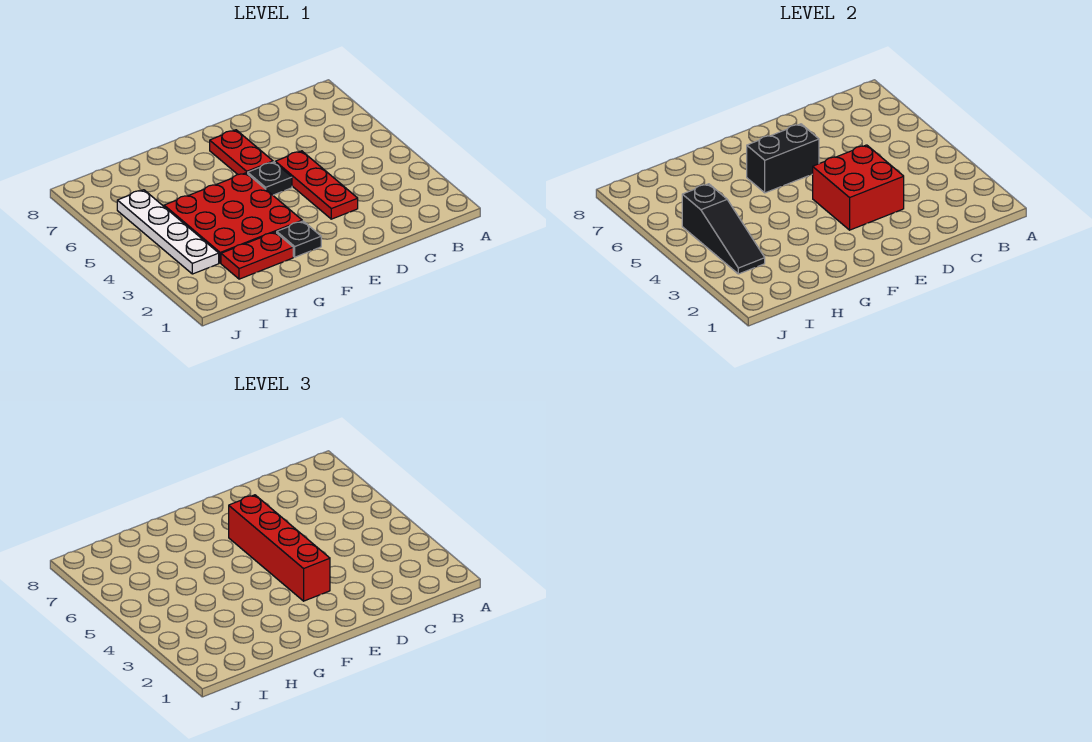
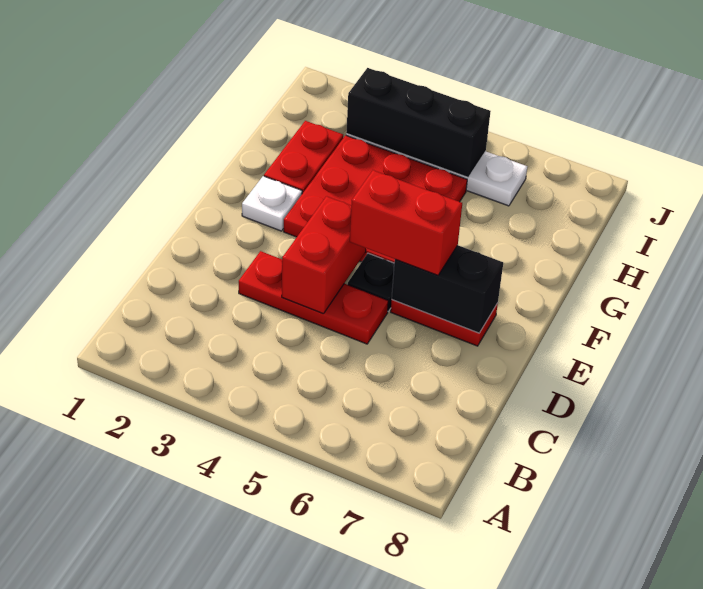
red brick D3:E4 level 2 -> red brick D4:E4 level 2
red brick E3:E6 level 3 -> red brick E5:E6 level 3
black brick E6:F6 level 2 -> black brick E6:E7 level 2
black plate F2 level 1 -> white plate F2 level 1
black slope I3:I5 level 2 top 5 -> black brick I3:I5 level 2

